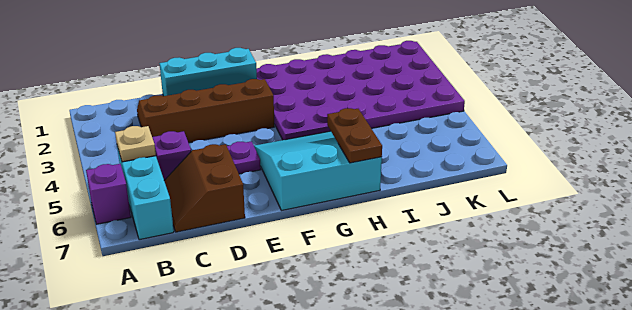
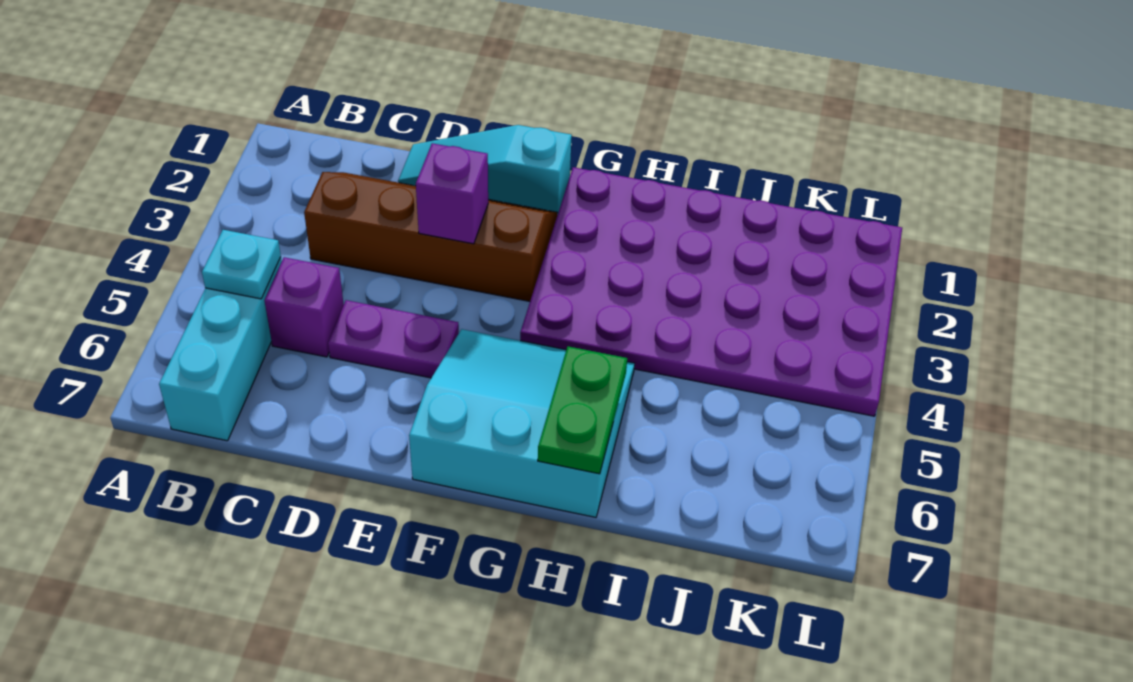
purple brick A6 level 1 -> purple brick E3 level 2
tan plate B5 level 2 -> cyan plate B5 level 2
brown slope C6:D7 level 1 top D -> none
cyan brick D1:F1 level 1 -> cyan slope D1:F1 level 1 top F
brown plate H6:H7 level 2 -> green plate H6:H7 level 2

